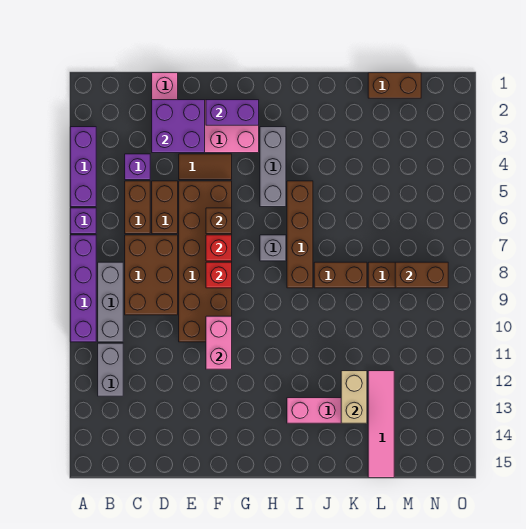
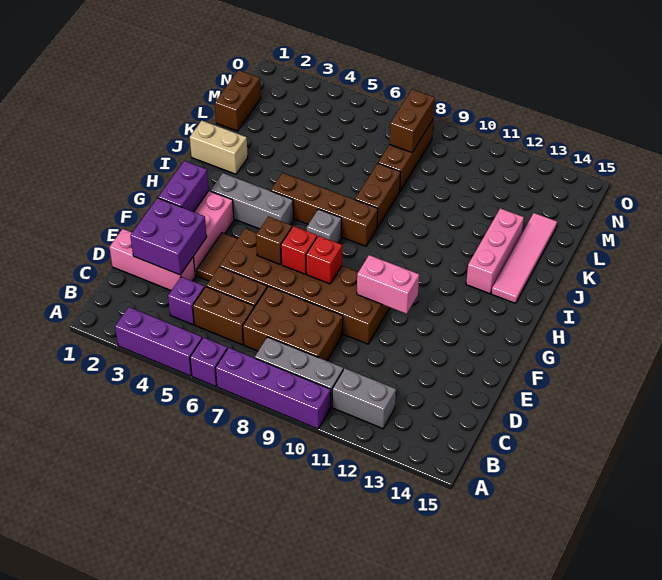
tan brick K12:K13 level 2 -> tan brick J1:J2 level 1
pink tile L12:L15 level 1 -> pink tile I14:L14 level 1

